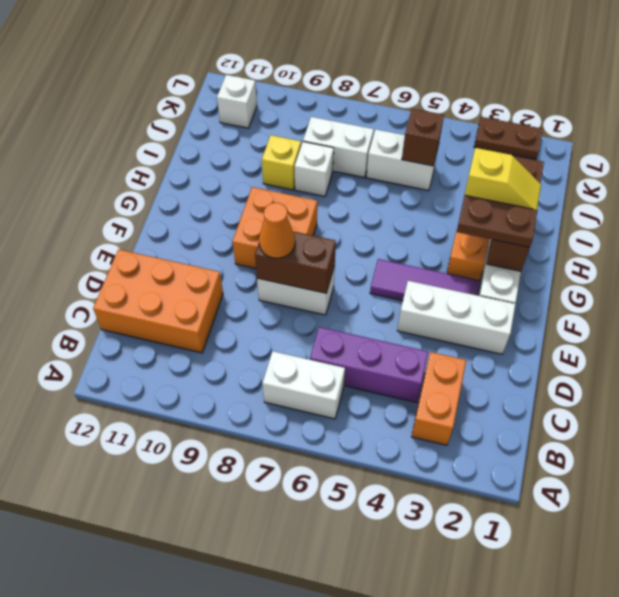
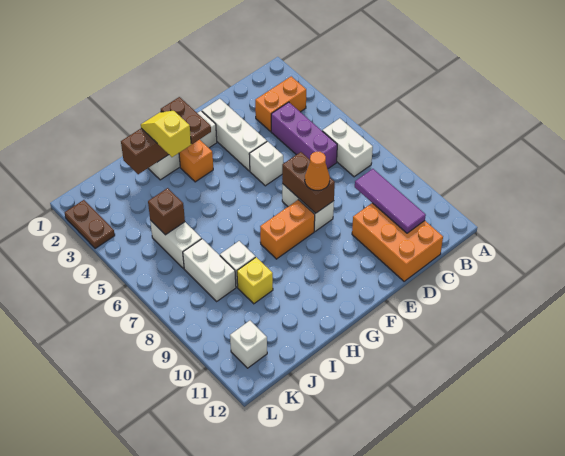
none -> white brick E5 level 1
purple tile F3:F5 level 1 -> purple tile C9:C11 level 2
orange brick F8:G9 level 1 -> orange brick F8:G8 level 1

